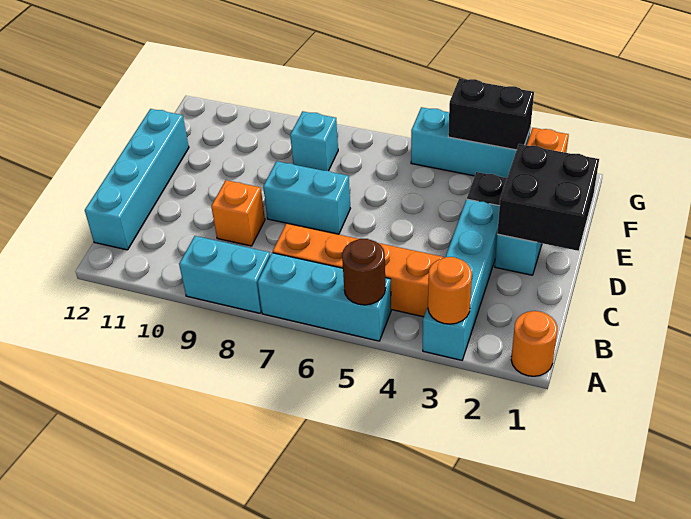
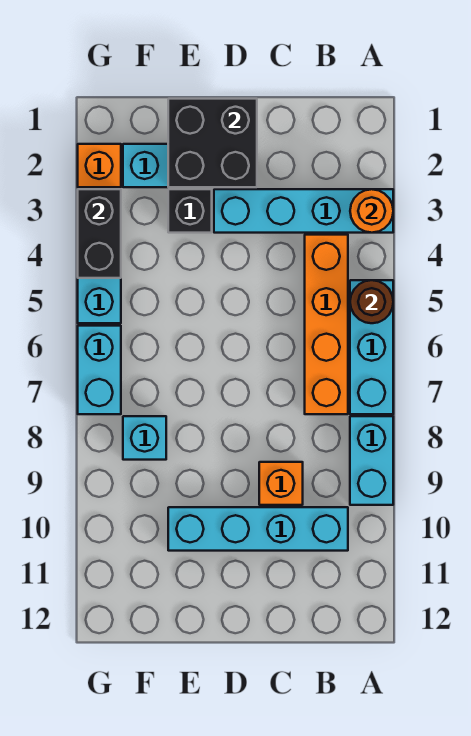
orange round brick A1 level 1 -> none
cyan brick B12:E12 level 1 -> cyan brick B10:E10 level 1
cyan brick D7:D8 level 1 -> cyan brick G6:G7 level 1

